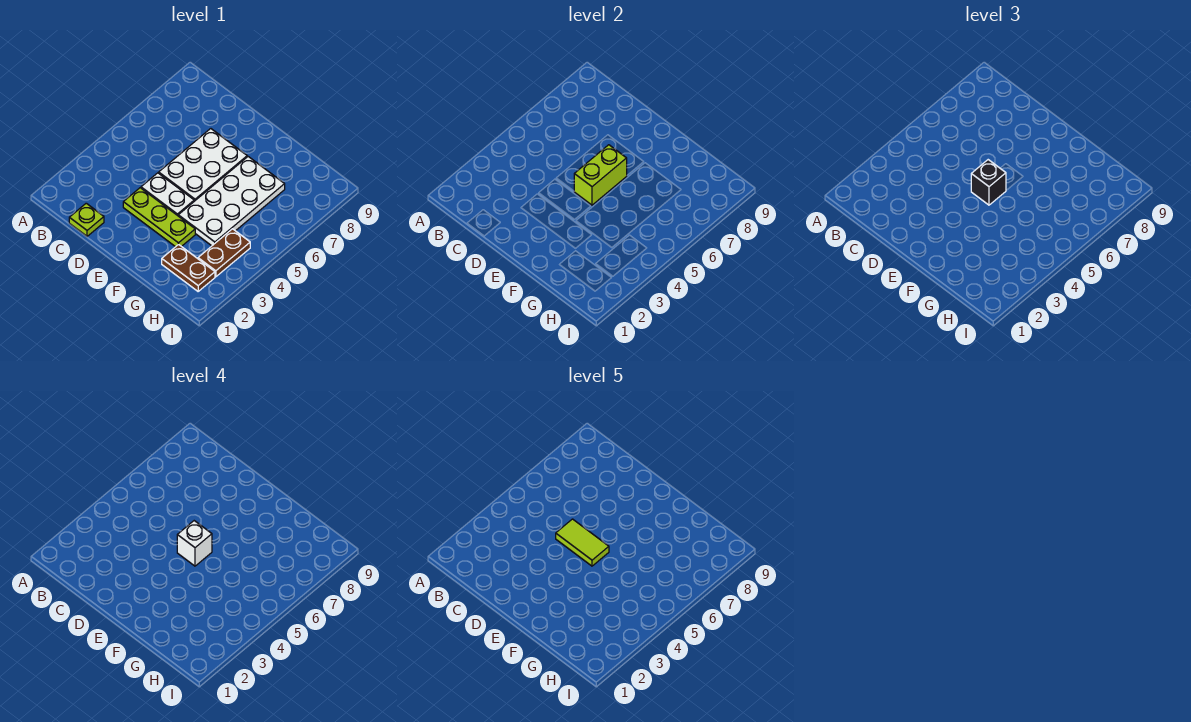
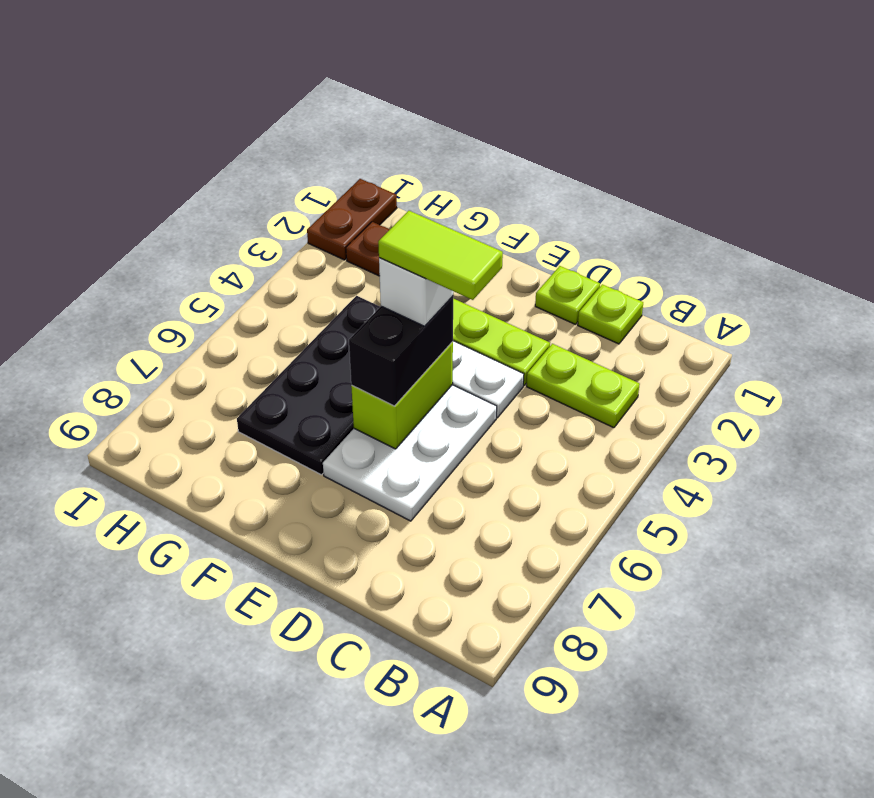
none -> lime plate B3:C3 level 1
none -> lime plate D1 level 1
black brick E5 level 3 -> black brick E5:E6 level 3
white plate F4:G7 level 1 -> black plate F4:G7 level 1
brown plate H3:H4 level 1 -> brown plate I1:I2 level 1

